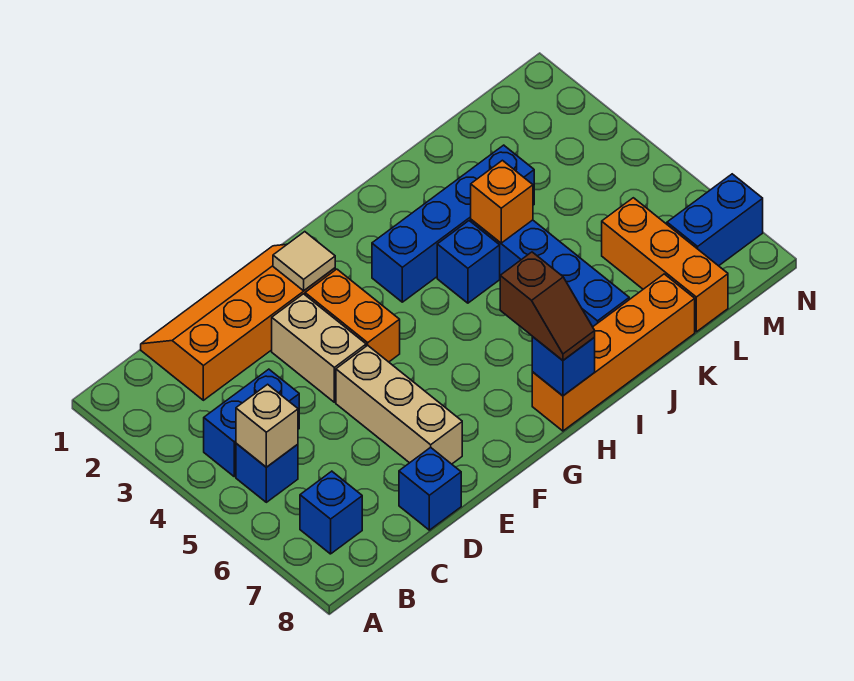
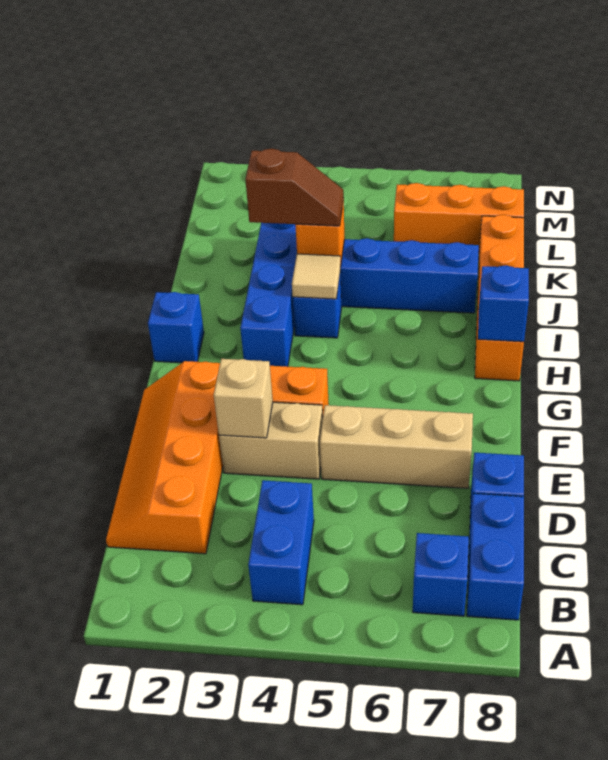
blue brick B5 level 1 -> blue brick H1 level 1
tan brick B5 level 2 -> tan brick E3 level 2
tan tile F2 level 2 -> tan tile I4 level 2
brown slope H7:H8 level 3 top 7 -> brown slope J3:J4 level 3 top 3
blue brick M7:N7 level 1 -> blue brick B8:C8 level 1

